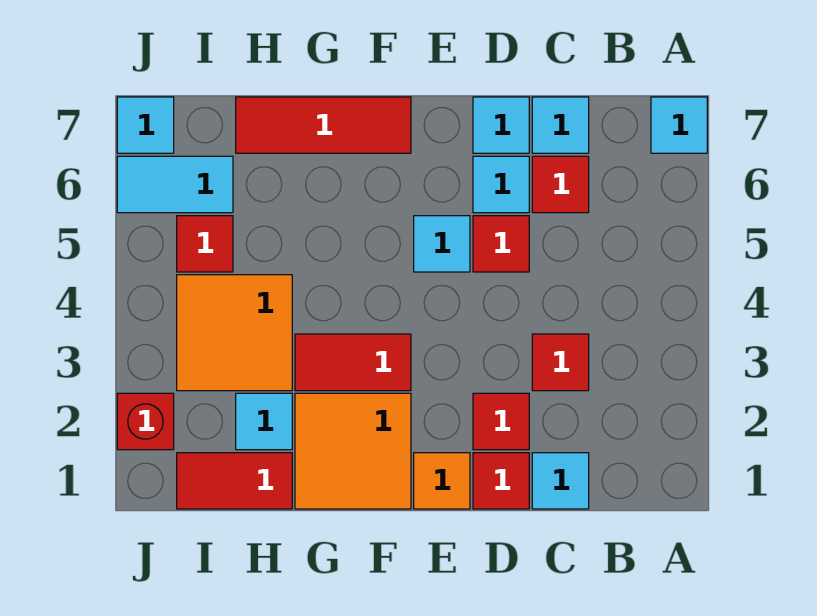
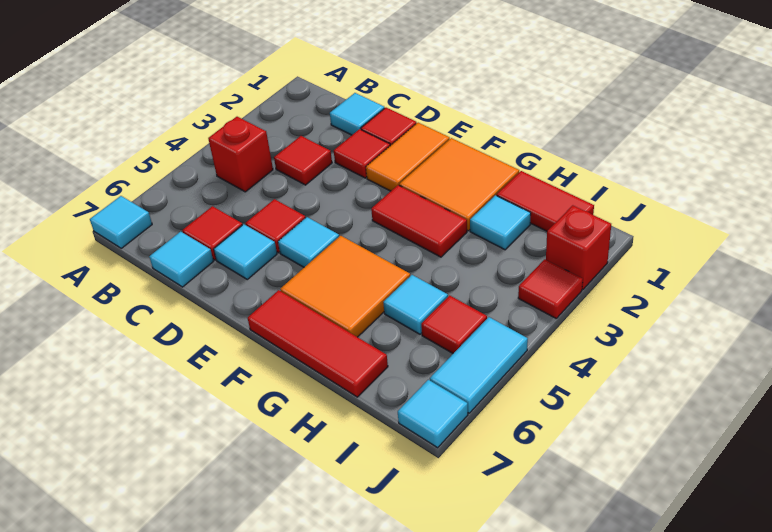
none -> red brick B4 level 1
cyan tile D7 level 1 -> cyan tile H5 level 1
orange tile E1 level 1 -> orange tile E1:E2 level 1
orange tile H3:I4 level 1 -> orange tile F5:G6 level 1
cyan tile I6:J6 level 1 -> cyan tile J5:J6 level 1
none -> red tile J3 level 1

